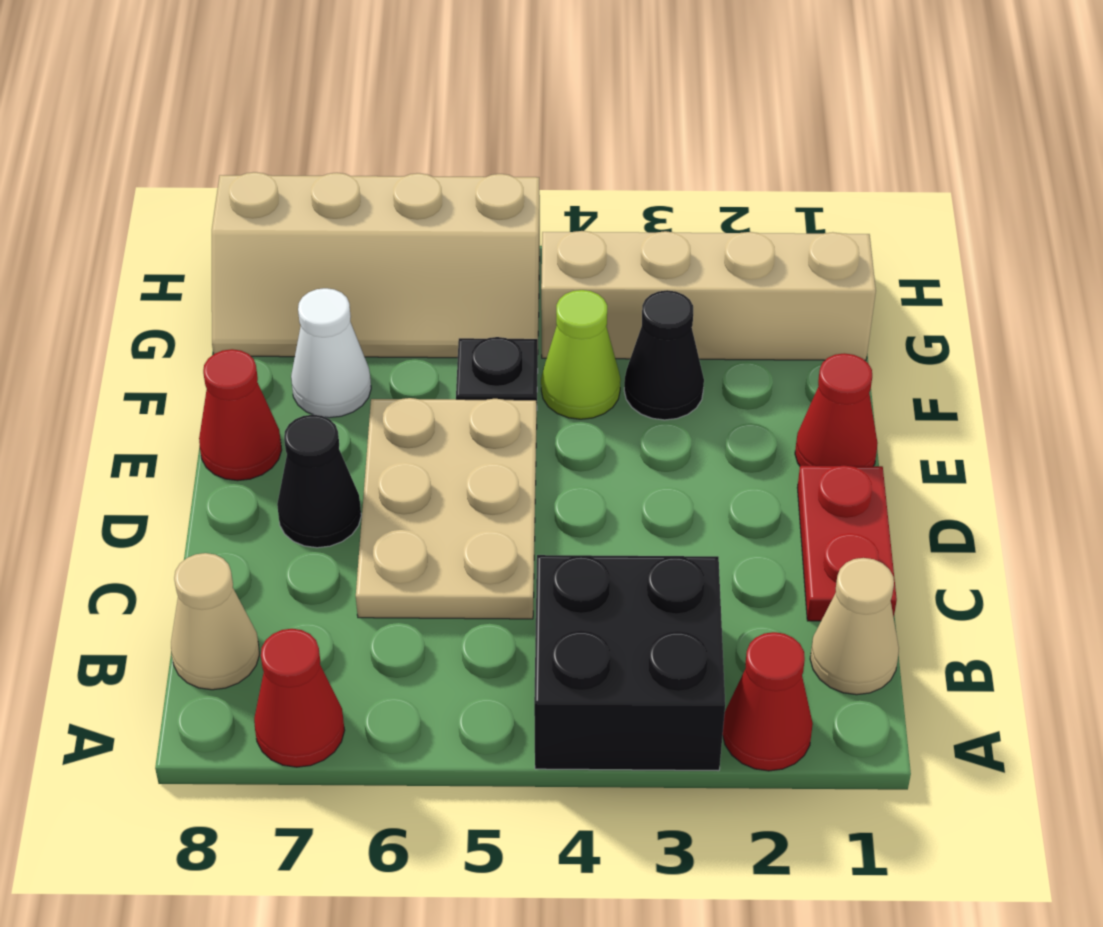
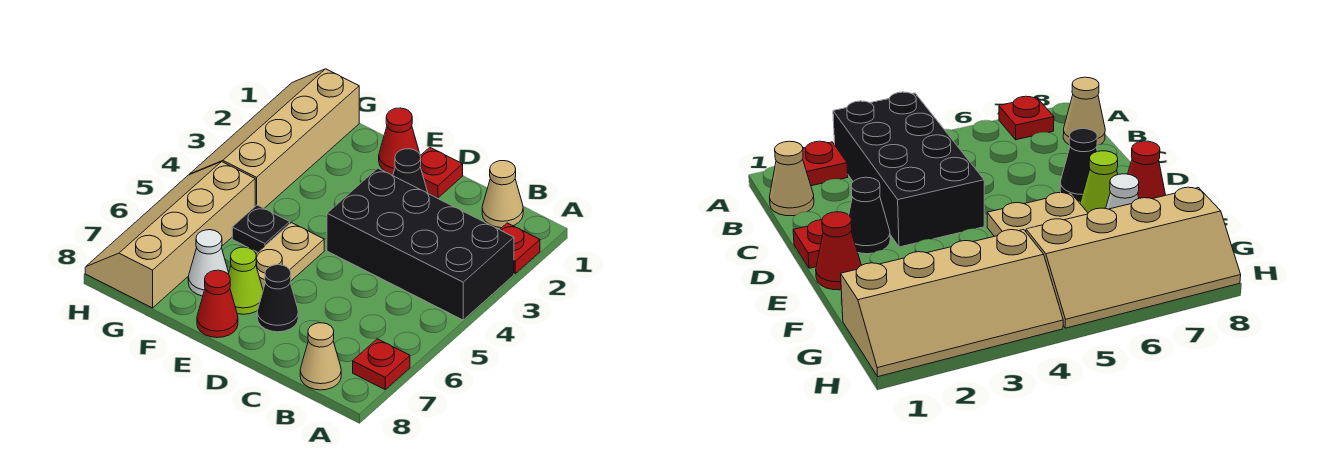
red cone A2 level 1 -> red plate A2 level 1
black brick A3:B4 level 1 -> black brick A3:D4 level 1
red cone A7 level 1 -> red plate A7 level 1
red plate C1:D1 level 1 -> red plate D1 level 1
tan plate C5:E6 level 1 -> tan plate E5:E6 level 1
black cone F3 level 1 -> black cone D2 level 1
lime cone F4 level 1 -> lime cone E7 level 1
tan slope G5:H8 level 1 top H -> tan slope G5:H8 level 1 top G

